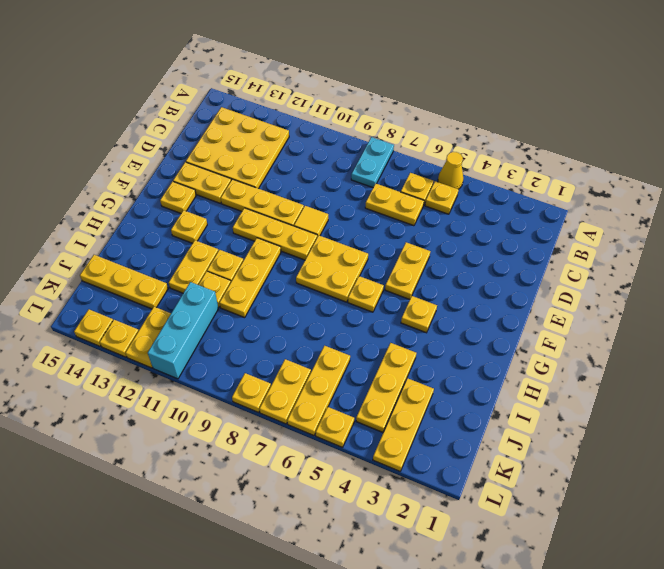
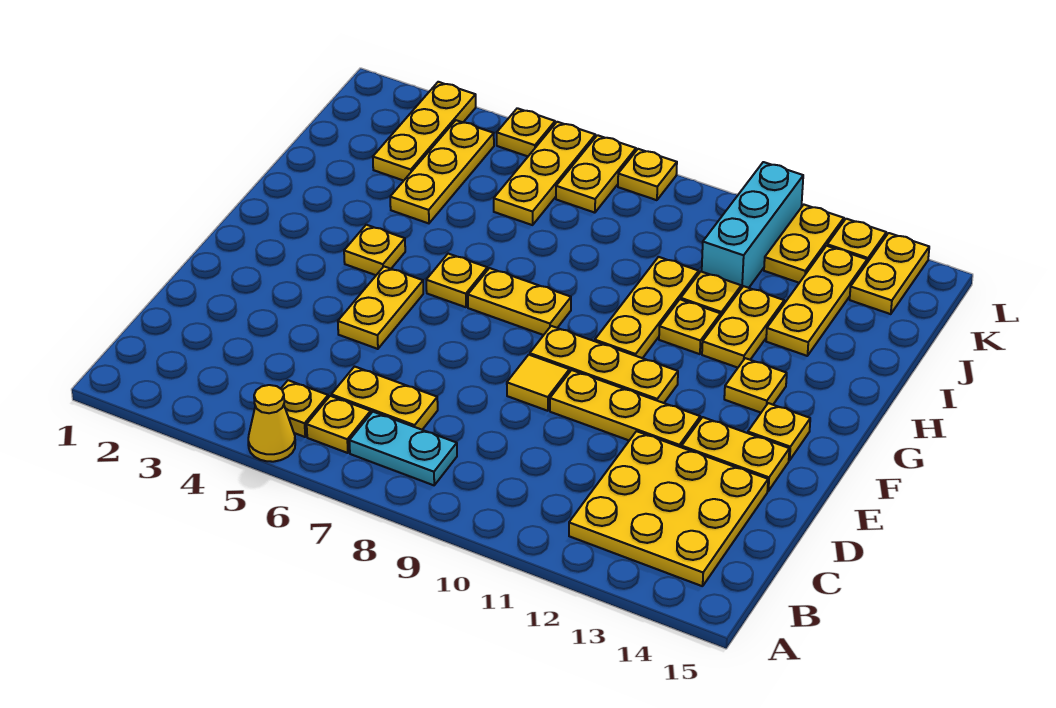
cyan plate A8:B8 level 1 -> cyan plate B7:B8 level 1
yellow plate F7:G8 level 1 -> yellow plate G7:G8 level 1
yellow plate J13:J15 level 1 -> yellow plate I13:K13 level 1
yellow plate L14 level 1 -> yellow plate K14:L14 level 1

